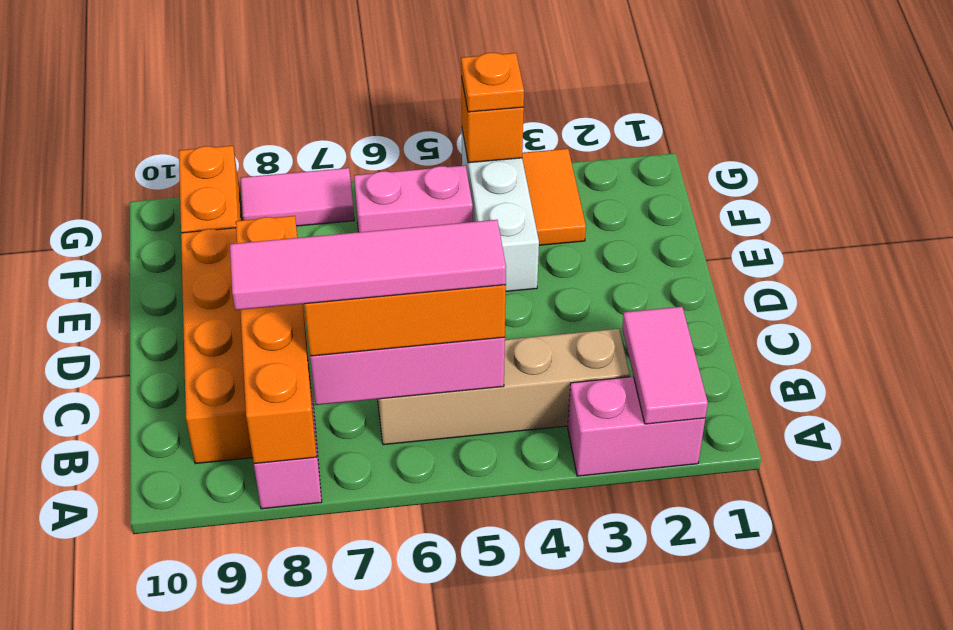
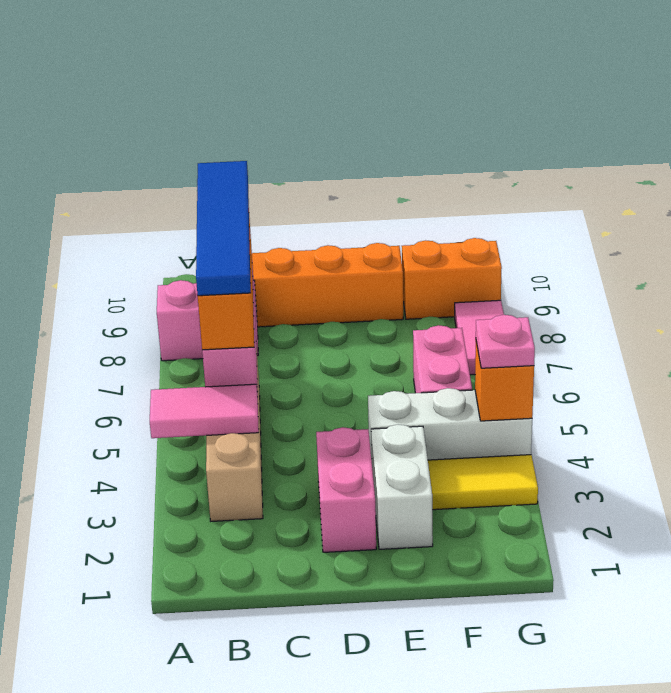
pink brick A2:A3 level 1 -> pink brick D2:D3 level 1
pink tile A2:B2 level 2 -> pink tile A4:B4 level 2
orange brick A8:D8 level 2 -> none
pink tile B5:B8 level 4 -> blue tile B5:B8 level 4
none -> white brick E2:E3 level 1
orange tile F3:G3 level 1 -> yellow tile F3:G3 level 1
orange plate G4 level 3 -> pink plate G4 level 3

